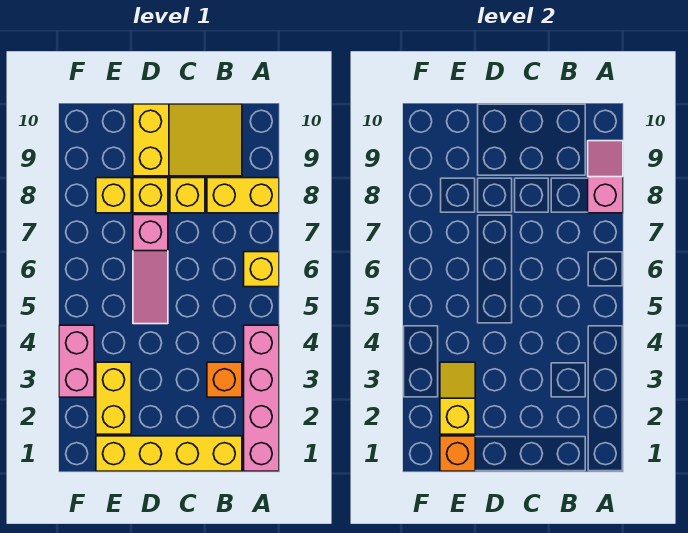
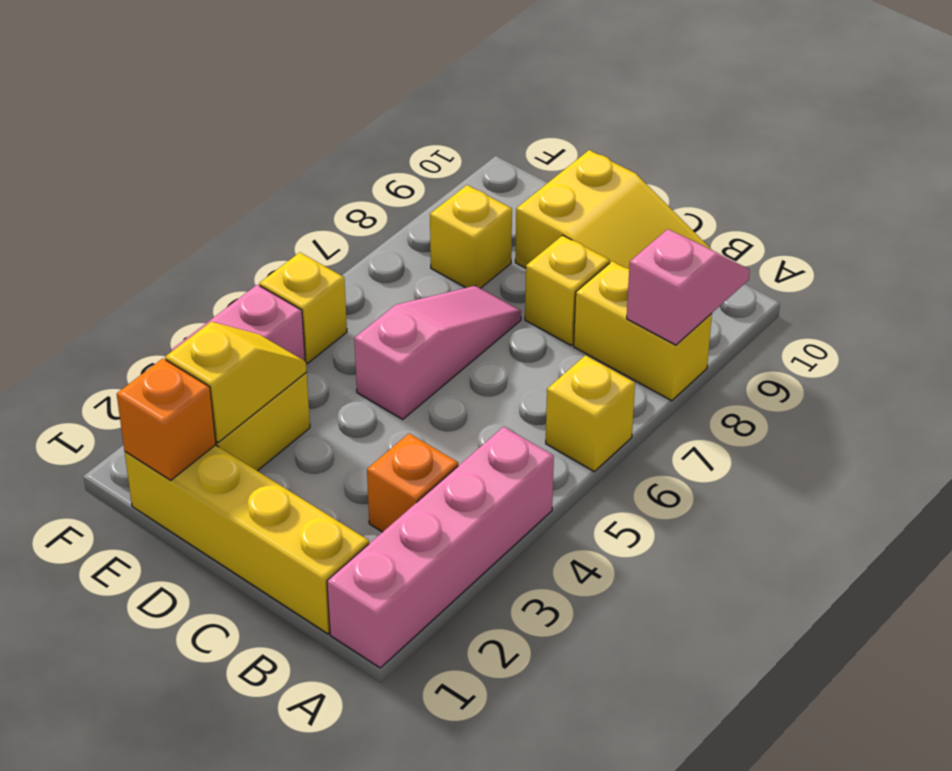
pink slope D5:D7 level 1 top 7 -> pink slope D5:D7 level 1 top 5
yellow brick D8 level 1 -> yellow brick F5 level 1

